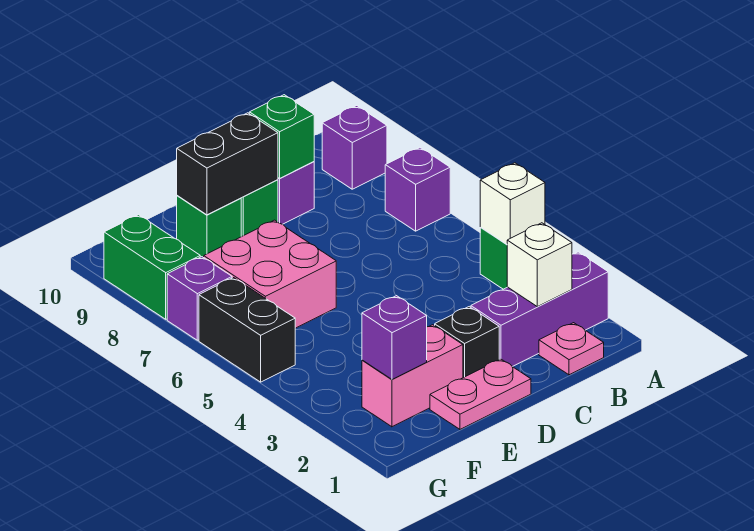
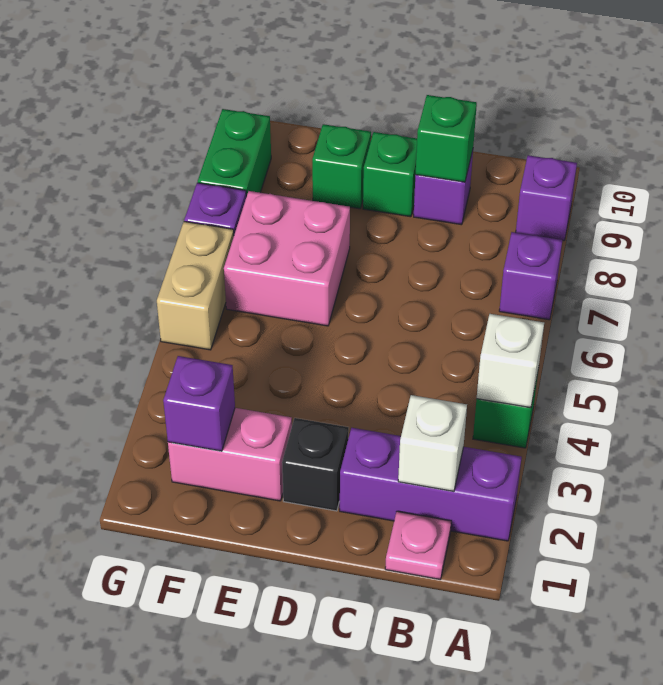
pink plate D1:E1 level 1 -> none
black brick D9:E9 level 2 -> none
black brick G5:G6 level 1 -> tan brick G5:G6 level 1

